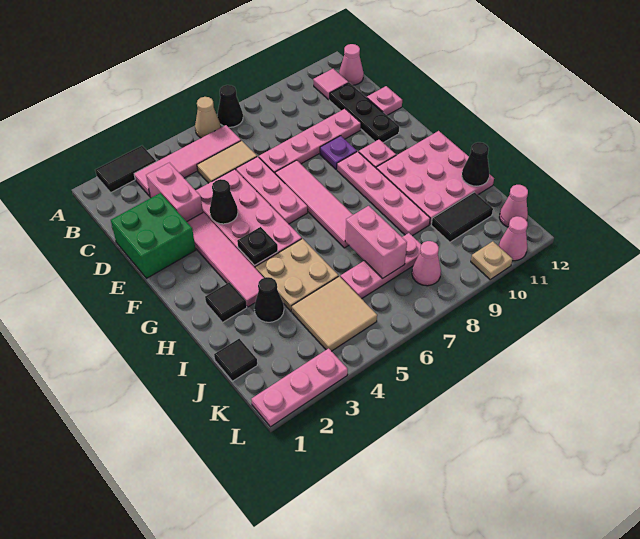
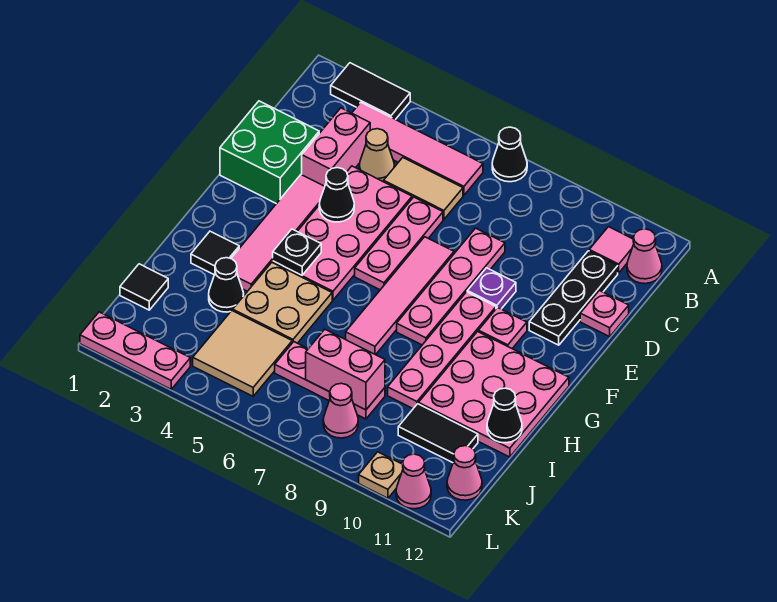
tan cone A6 level 1 -> tan cone C4 level 1
pink plate D7:D10 level 1 -> pink plate D8:G8 level 1
pink brick I7:J7 level 2 -> pink brick J7:J8 level 2

